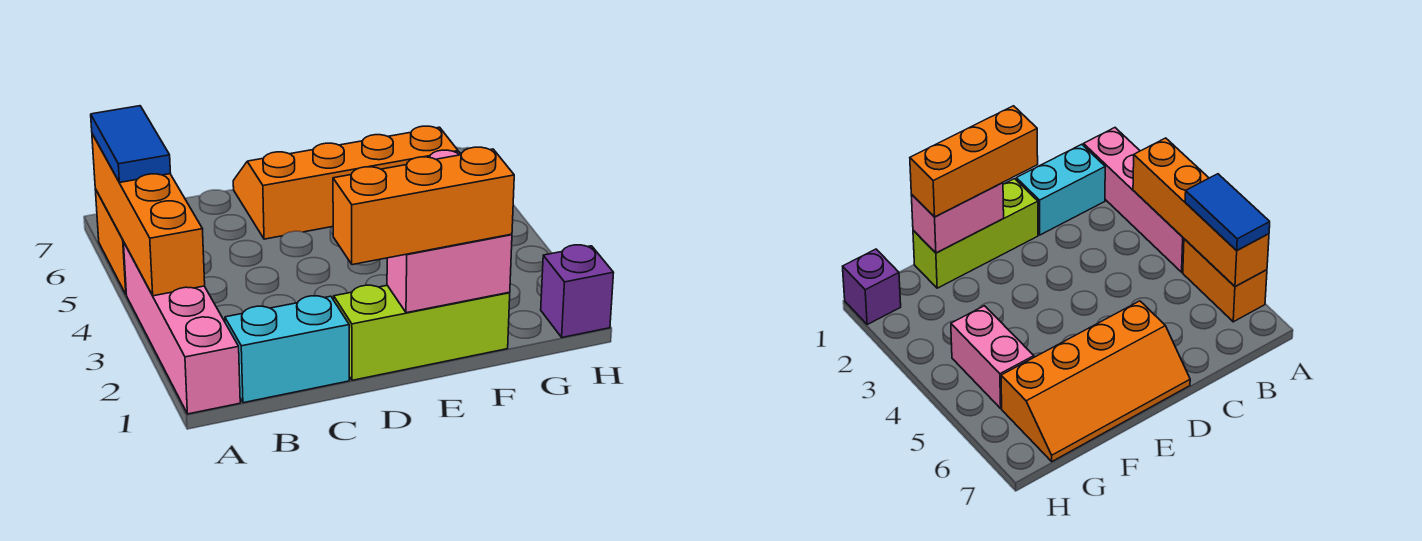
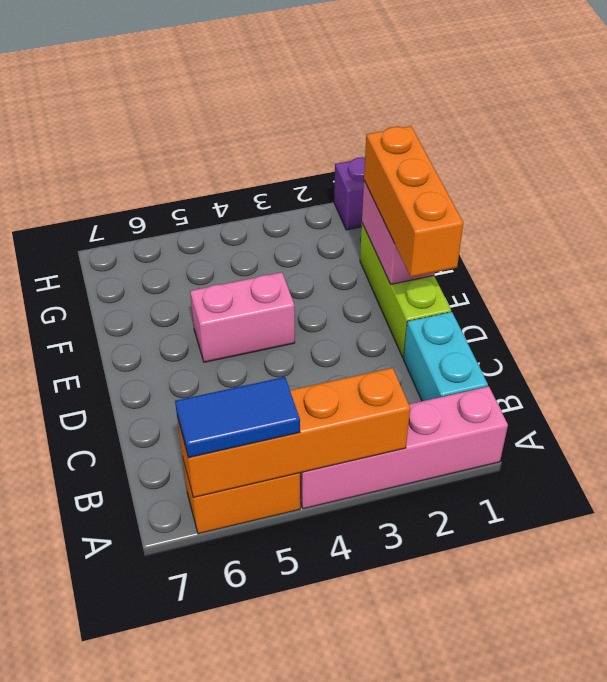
orange slope D6:G7 level 1 top 6 -> none
pink brick G4:G5 level 1 -> pink brick E4:E5 level 1

